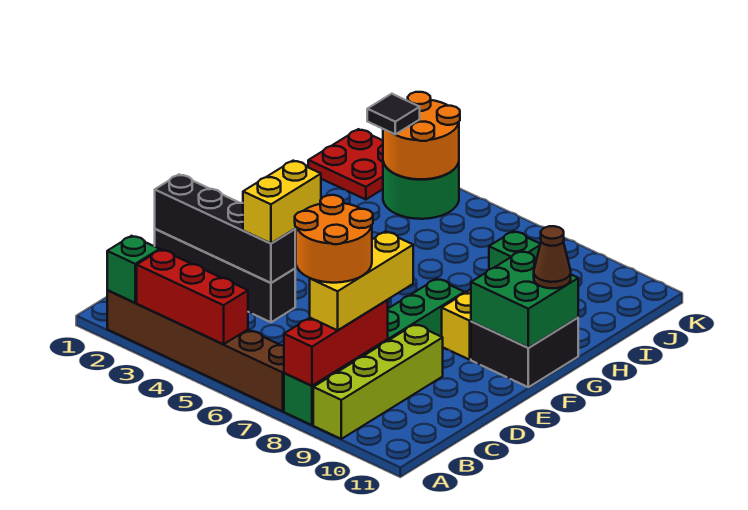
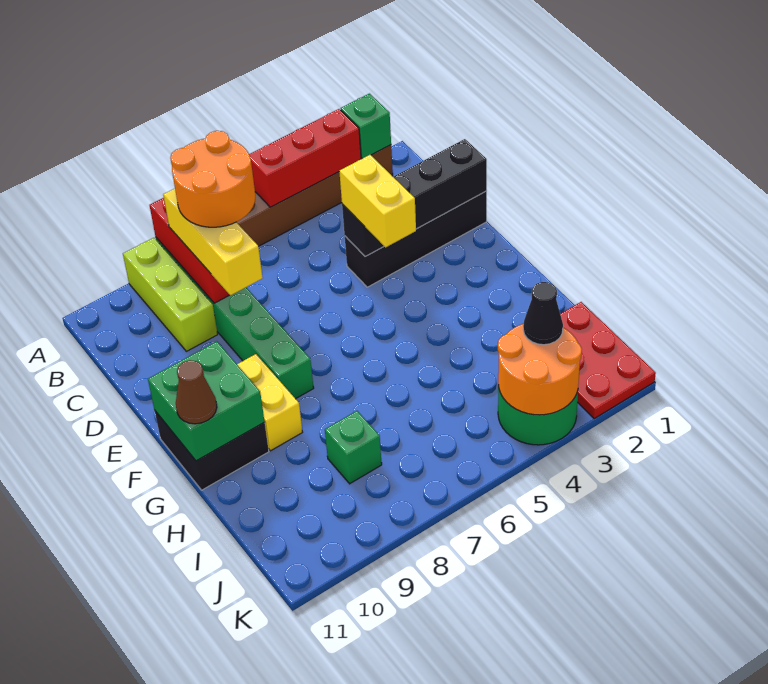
lime brick A9:D9 level 1 -> lime brick A9:C9 level 1
red plate J1:K2 level 1 -> red plate I1:K2 level 1
black tile J3 level 3 -> black cone J3 level 3

